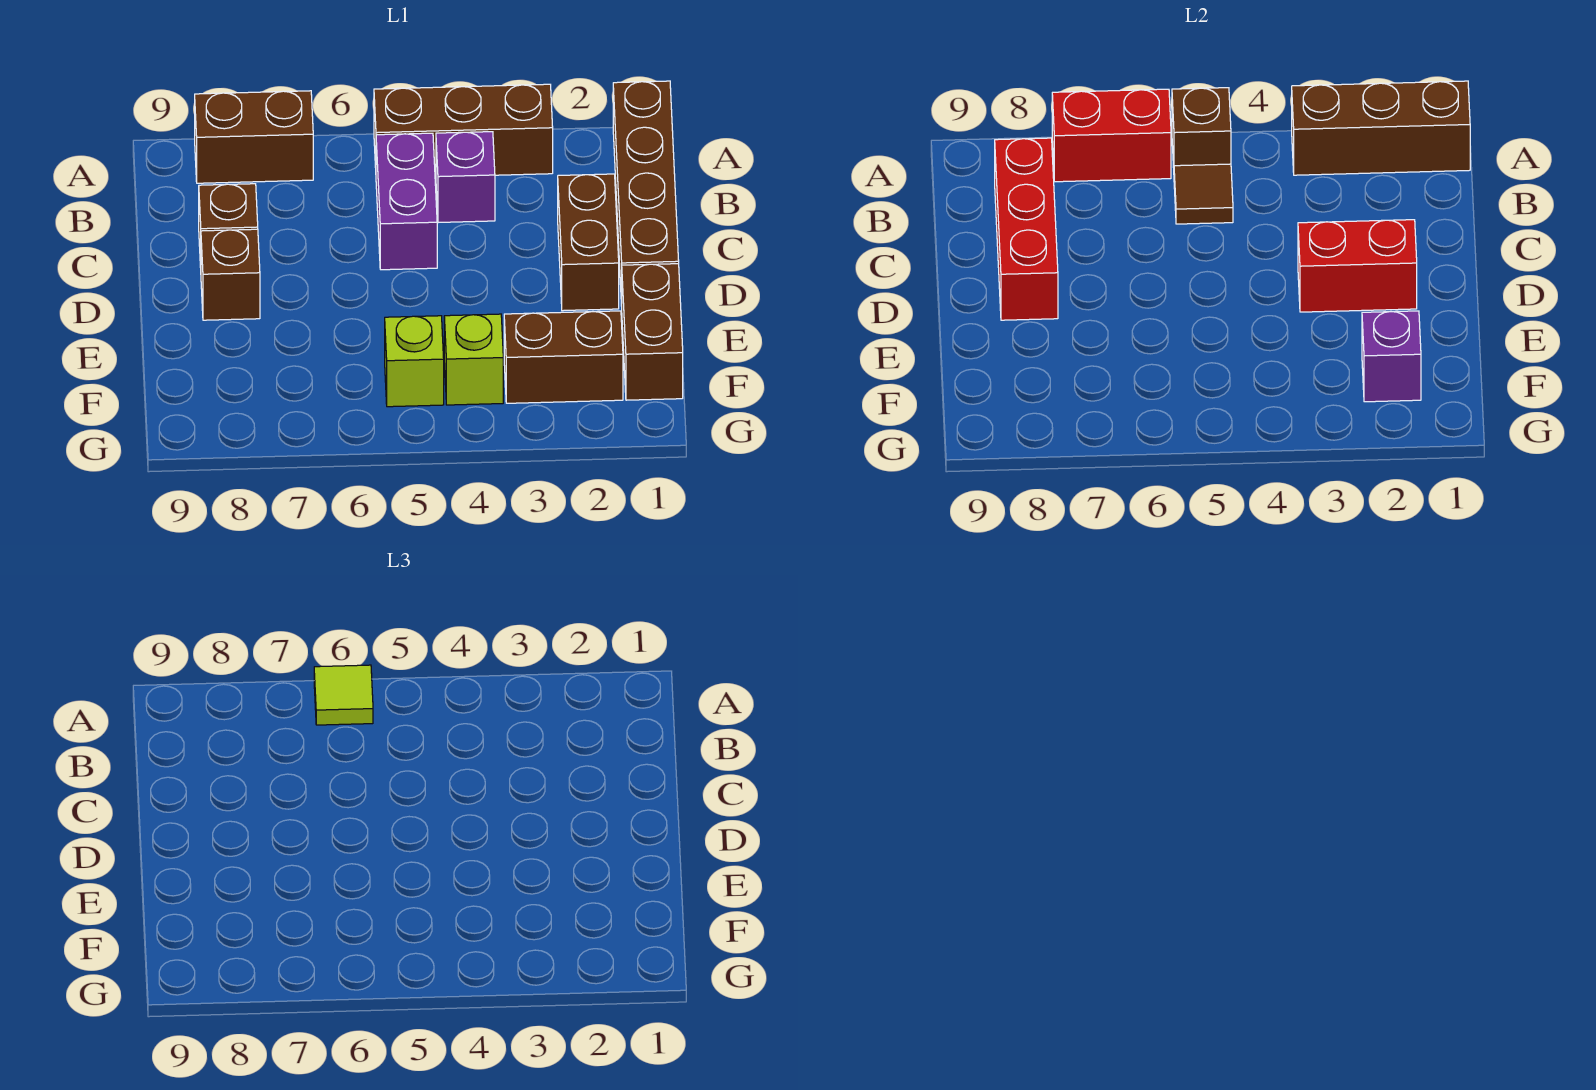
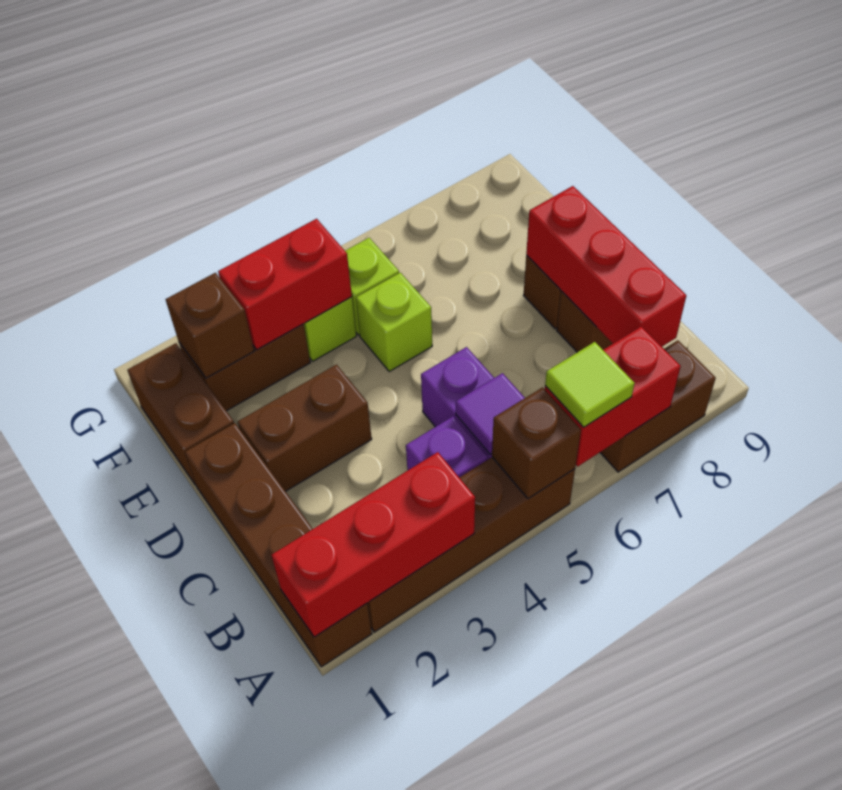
brown brick A1:A3 level 2 -> red brick A1:A3 level 2
brown brick A3:A5 level 1 -> brown brick A2:A5 level 1
brown tile B5 level 2 -> purple tile B5 level 2
brown brick C2:D2 level 1 -> brown brick D2:D3 level 1
red brick D2:D3 level 2 -> red brick F3:F4 level 2
none -> lime brick E5 level 1
purple brick F2 level 2 -> brown brick F2 level 2

